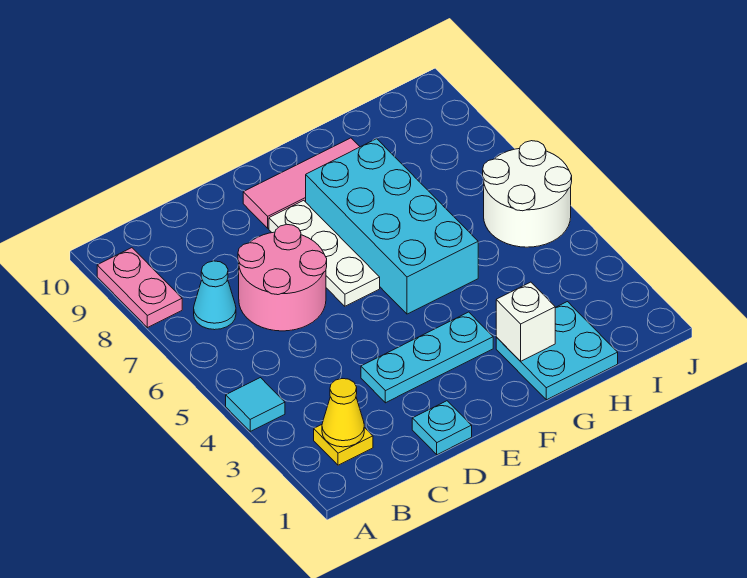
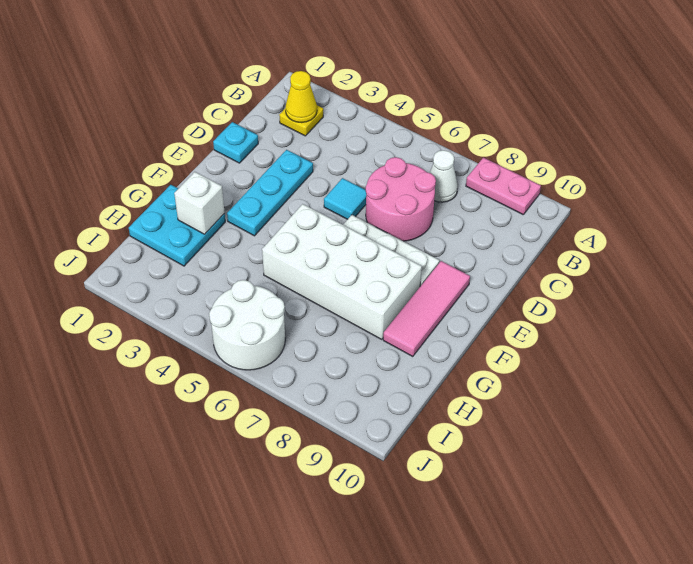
cyan tile A4 level 1 -> cyan tile D5 level 1
cyan cone B7 level 1 -> white cone B7 level 1
cyan brick F5:G8 level 1 -> white brick F5:G8 level 1

